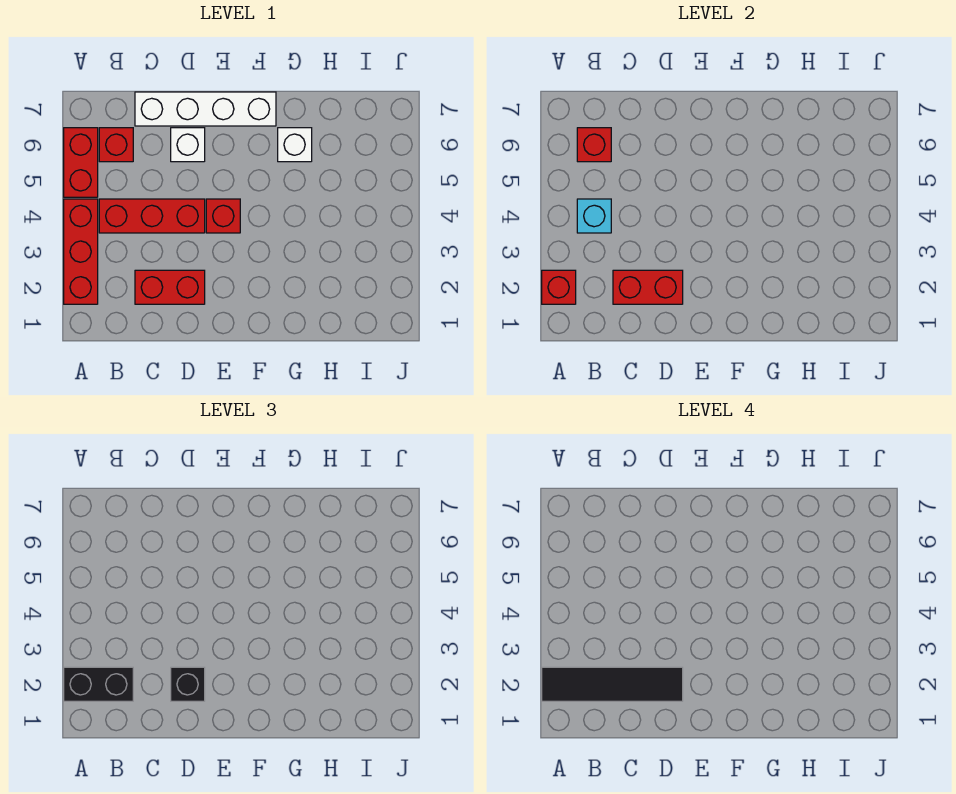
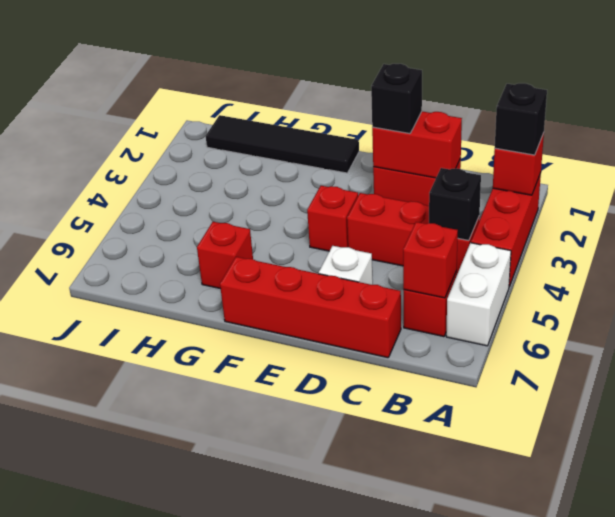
black brick A2:B2 level 3 -> black brick A2 level 3
black tile A2:D2 level 4 -> black tile F1:I1 level 1
red brick A5:A6 level 1 -> white brick A5:A6 level 1
cyan brick B4 level 2 -> black brick B4 level 2
white brick C7:F7 level 1 -> red brick C7:F7 level 1
white brick G6 level 1 -> red brick G6 level 1

